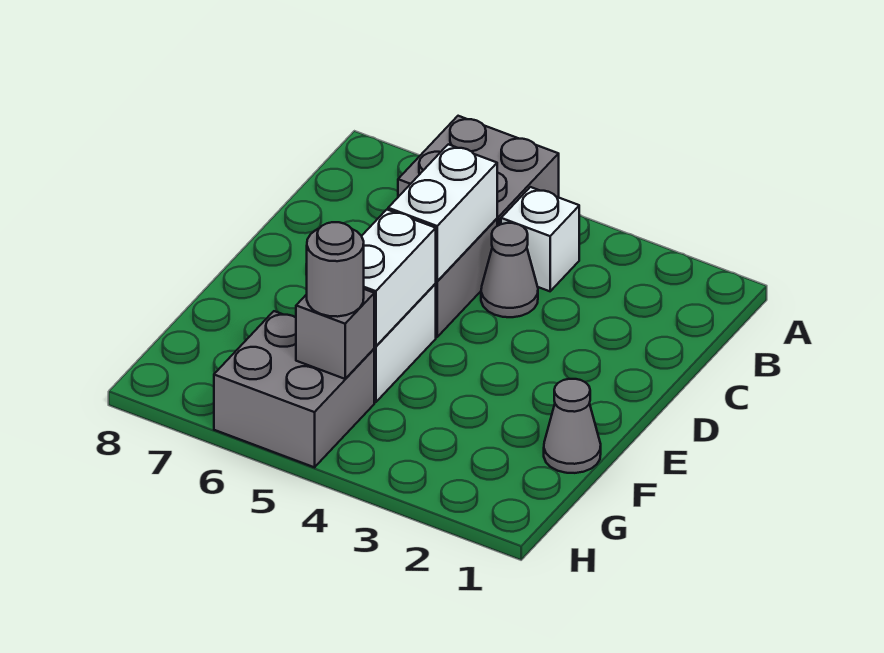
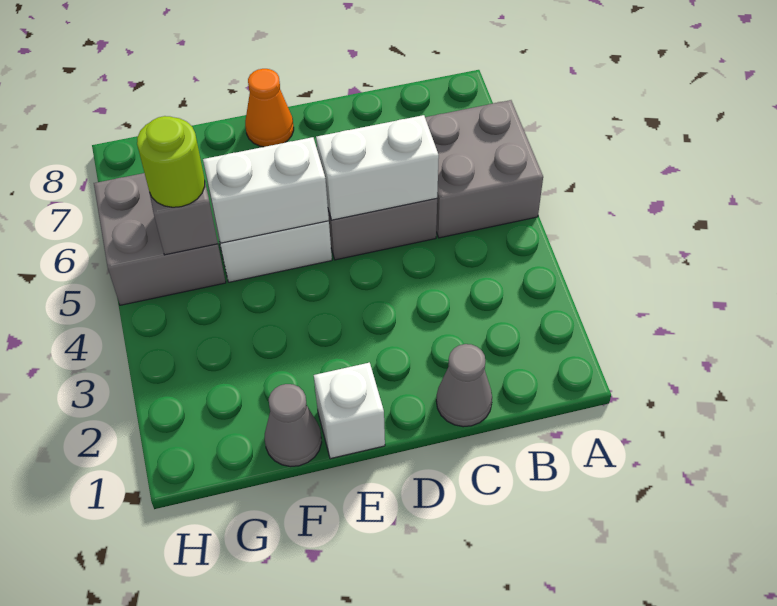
white brick B4 level 1 -> white brick E1 level 1
grey cone C4 level 1 -> grey cone C1 level 1
none -> orange cone E8 level 1
grey round brick G5 level 3 -> lime round brick G5 level 3

